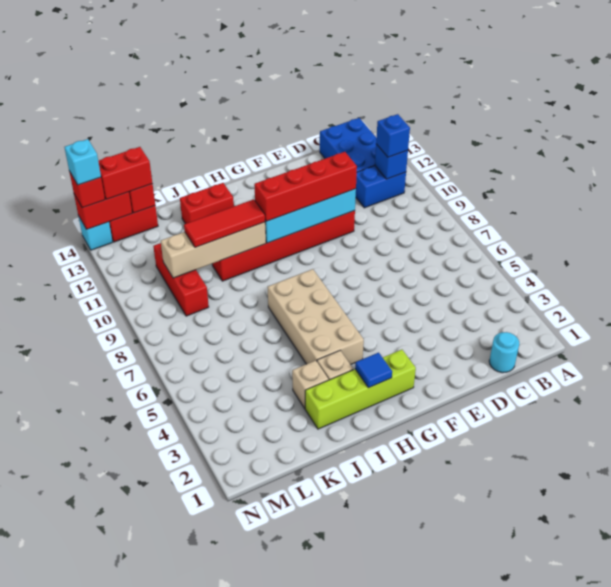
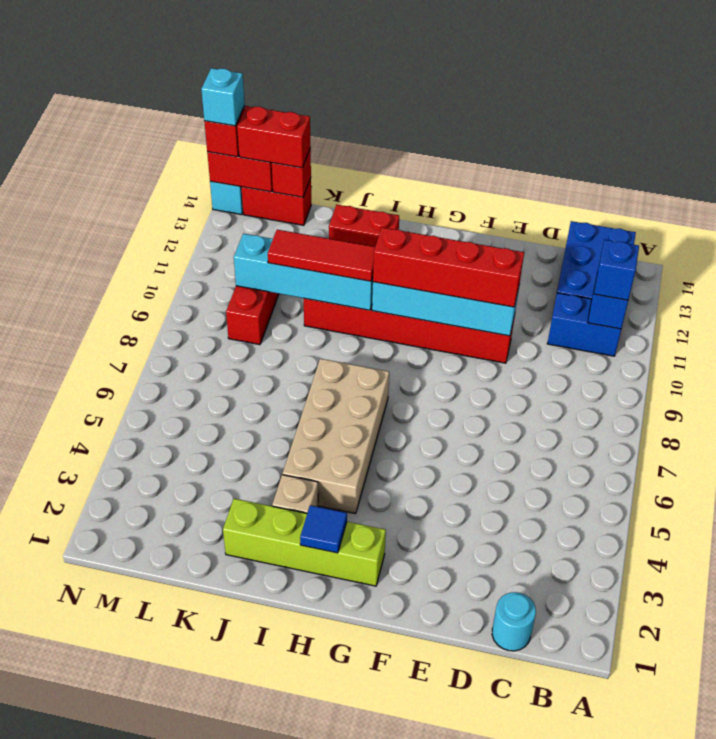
tan brick I10:L10 level 2 -> cyan brick I10:L10 level 2
tan brick J3 level 1 -> none

